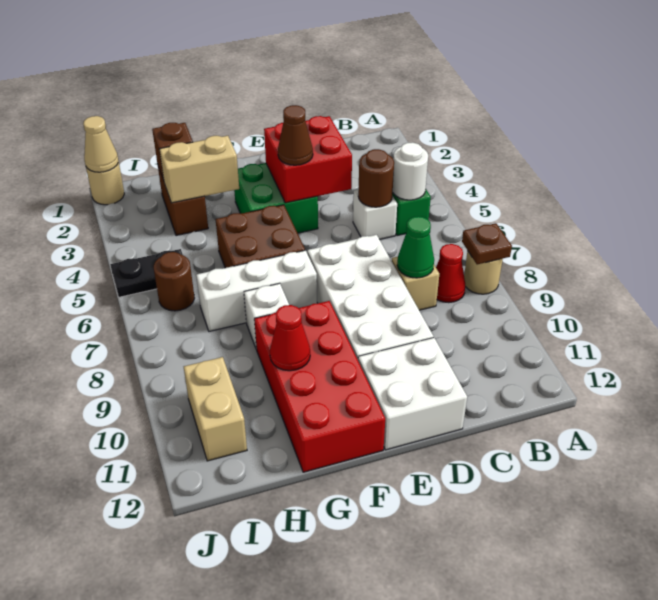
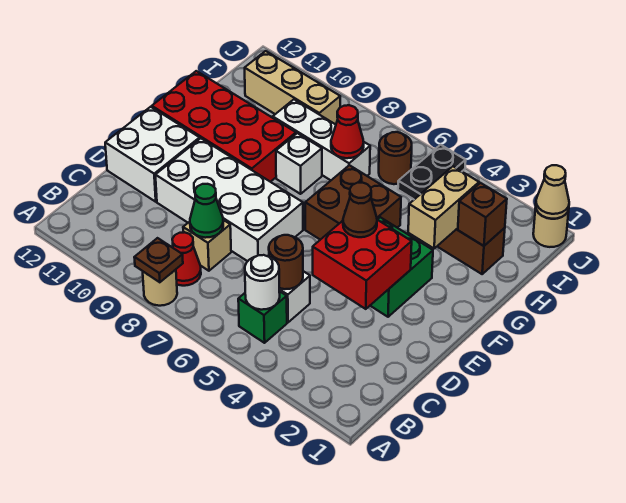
white brick F7:H7 level 1 -> white brick H7:H9 level 1
red cone G10 level 2 -> red cone H7 level 2
tan brick I10:I11 level 1 -> tan brick I9:I11 level 1

